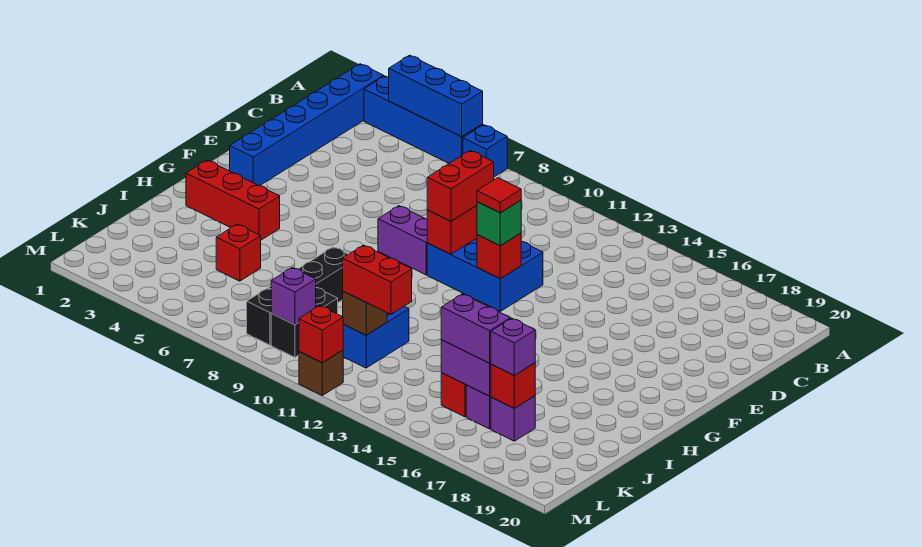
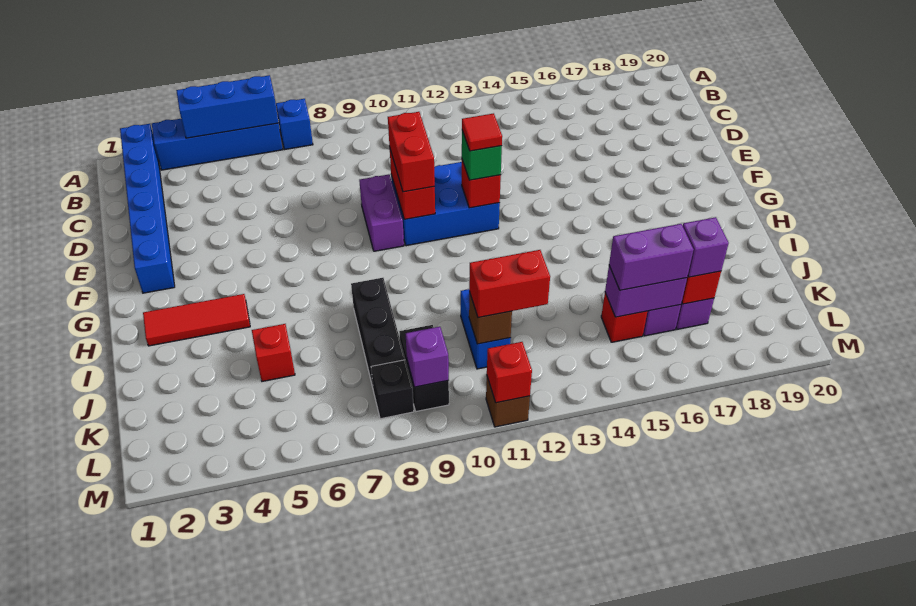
purple brick F8:F9 level 1 -> purple brick E9:F9 level 1
red brick H2:H4 level 1 -> red tile H2:H4 level 1

